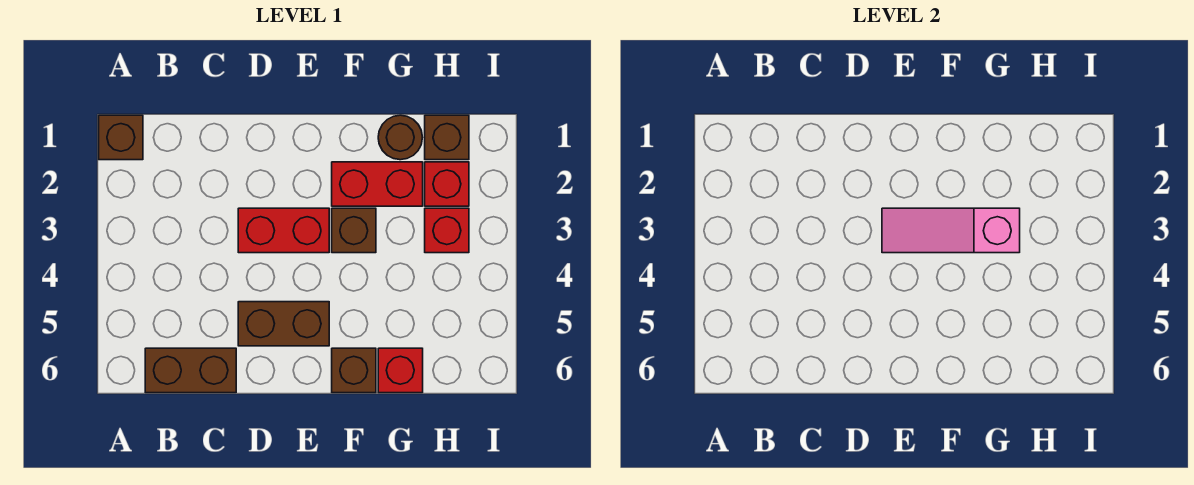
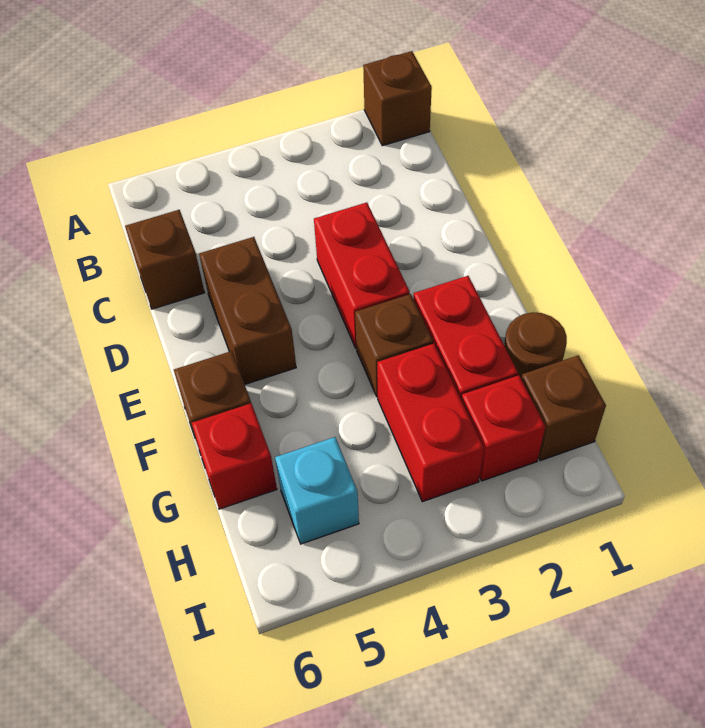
brown brick B6:C6 level 1 -> brown brick C6 level 1
pink slope E3:G3 level 2 top G -> none
red brick H3 level 1 -> red brick G3:H3 level 1
none -> cyan brick H5 level 1

